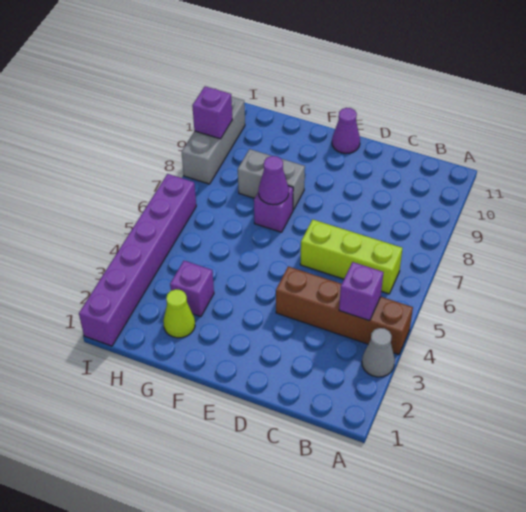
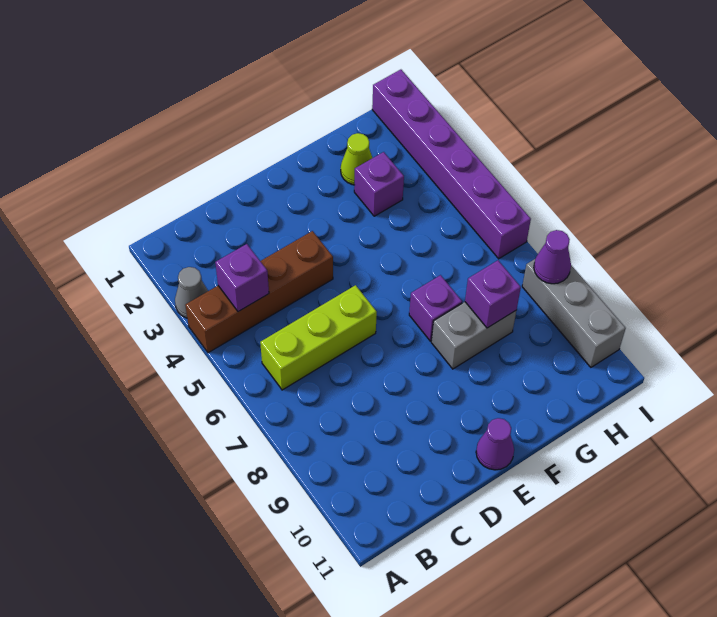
purple cone F7 level 2 -> purple cone I8 level 2
purple brick I9 level 2 -> purple brick G8 level 2

